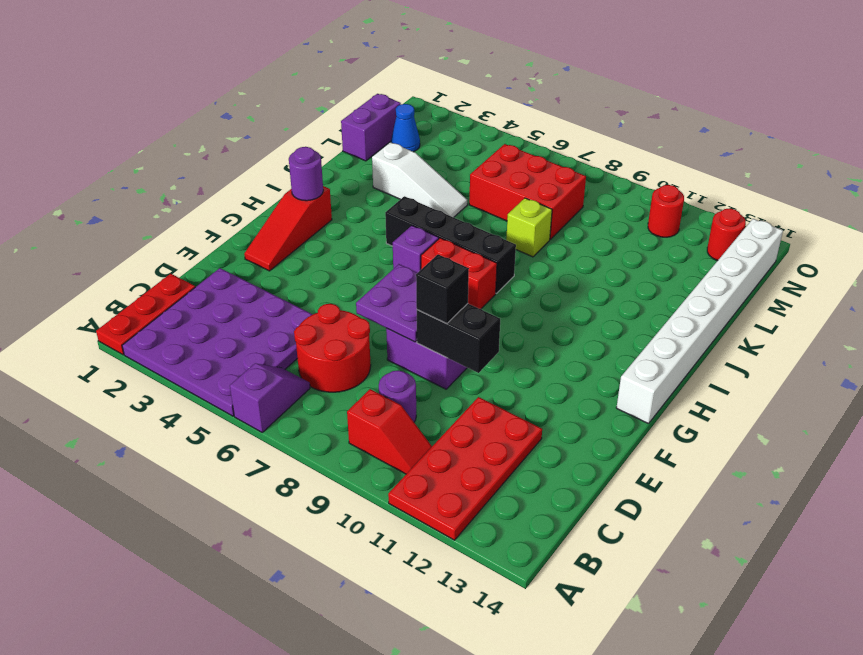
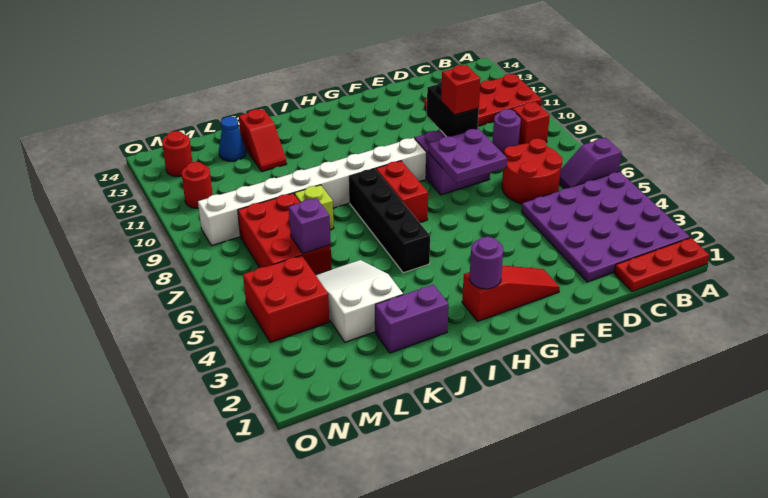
black brick E9 level 3 -> red brick E9 level 3
white brick G14:N14 level 1 -> white brick G9:N9 level 1
purple brick H6 level 1 -> purple brick L6 level 2
white slope K3:K5 level 1 top 3 -> white slope K3:L5 level 1 top 3
none -> red slope K12:K13 level 1 top 13
purple brick L1:M1 level 1 -> purple brick J2:K2 level 1
blue cone M2 level 1 -> blue cone L13 level 1
none -> red brick M4:N5 level 1

